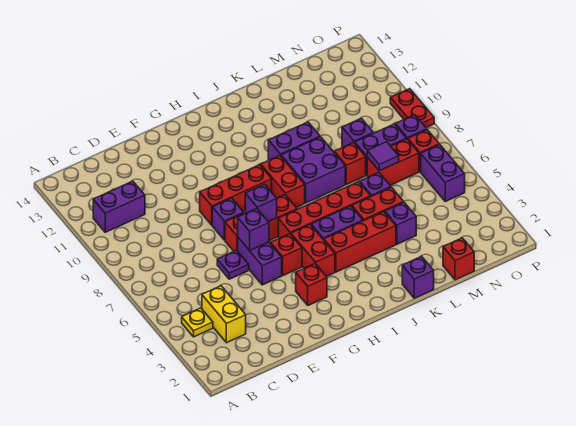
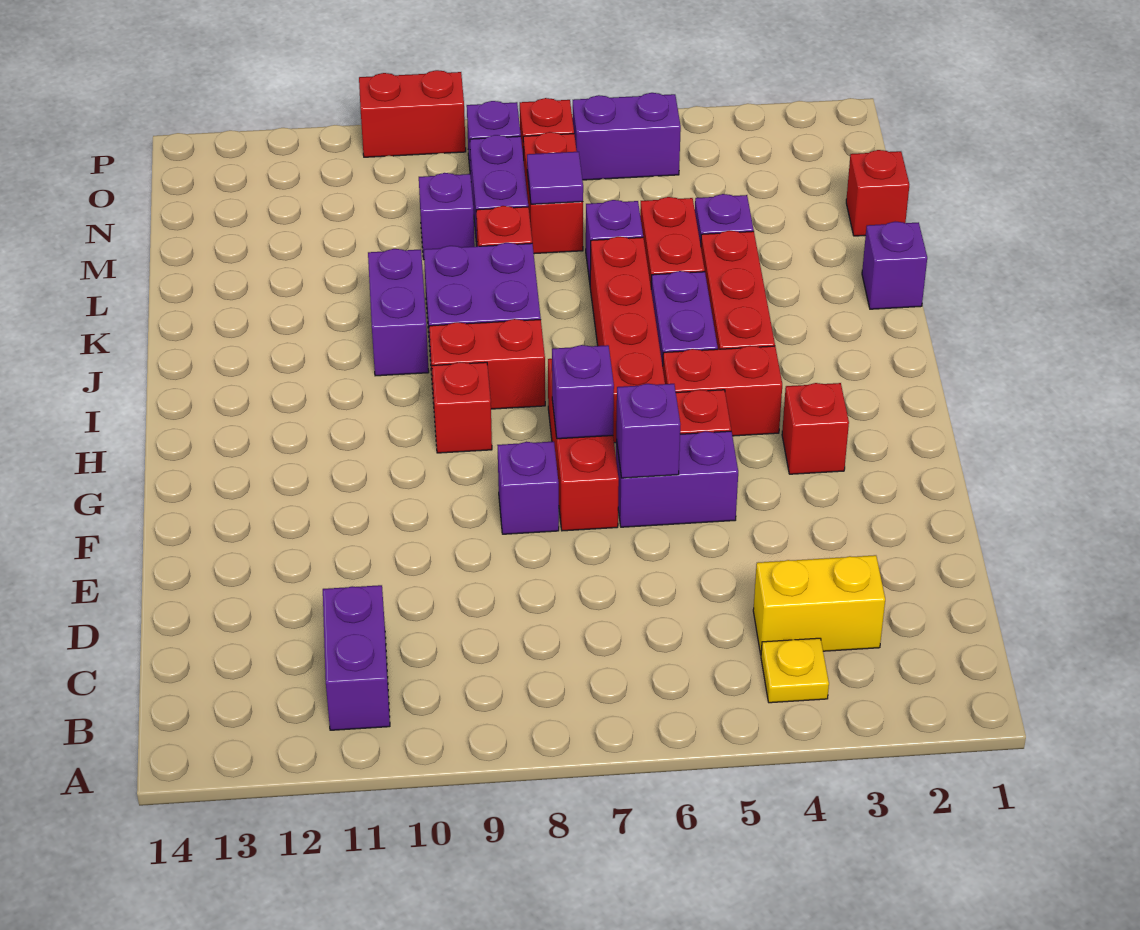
purple plate E6 level 1 -> none
red brick F9:H9 level 1 -> red brick H9 level 1
red plate P9:P10 level 1 -> red brick P9:P10 level 1

